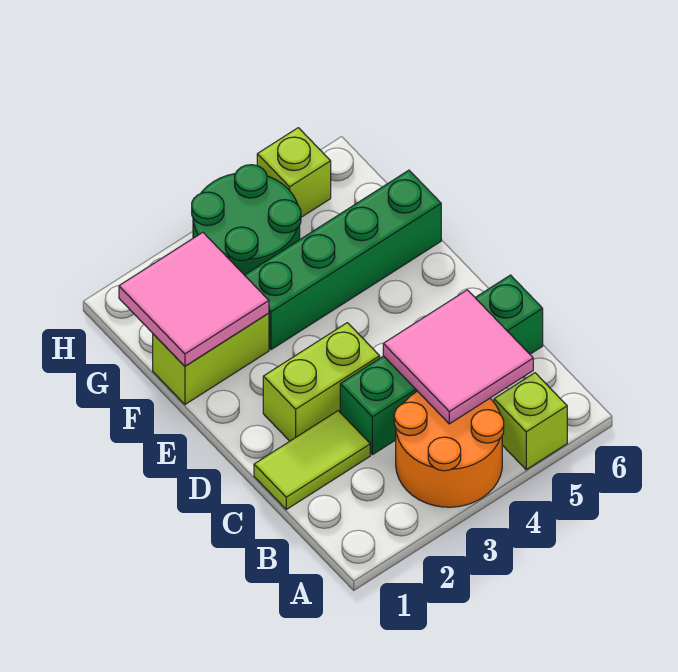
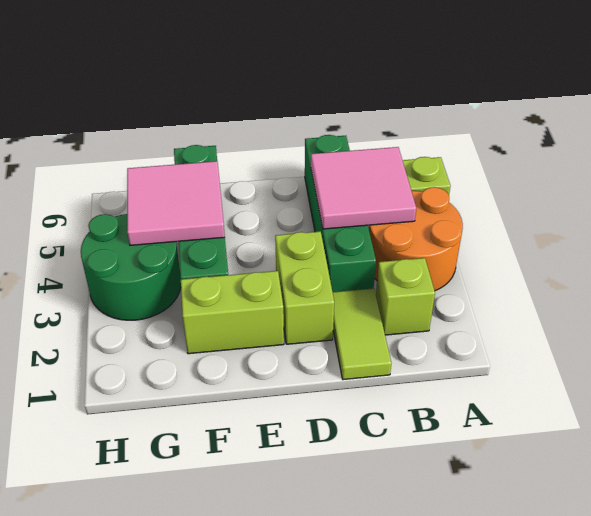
lime brick F1:F2 level 1 -> lime brick E2:F2 level 1
pink tile F1:G2 level 2 -> pink tile F4:G5 level 2
lime brick H5 level 1 -> lime brick B2 level 1

